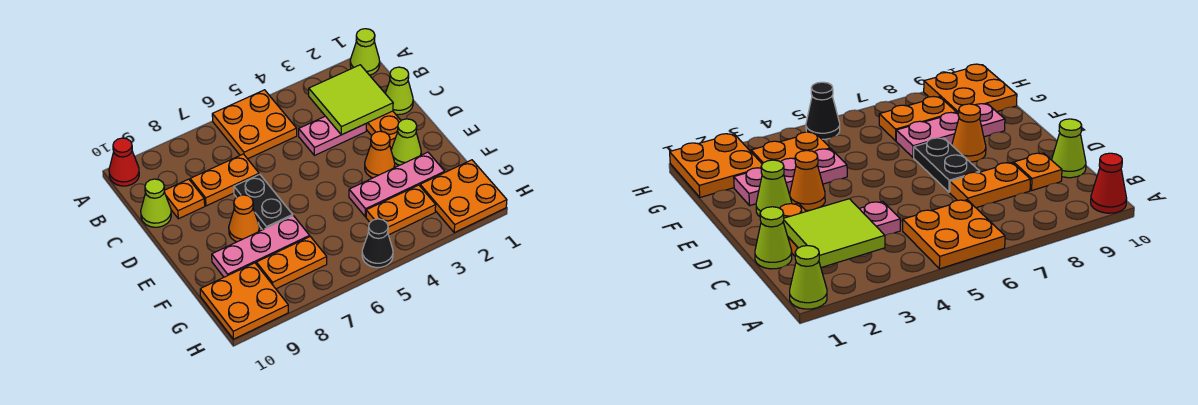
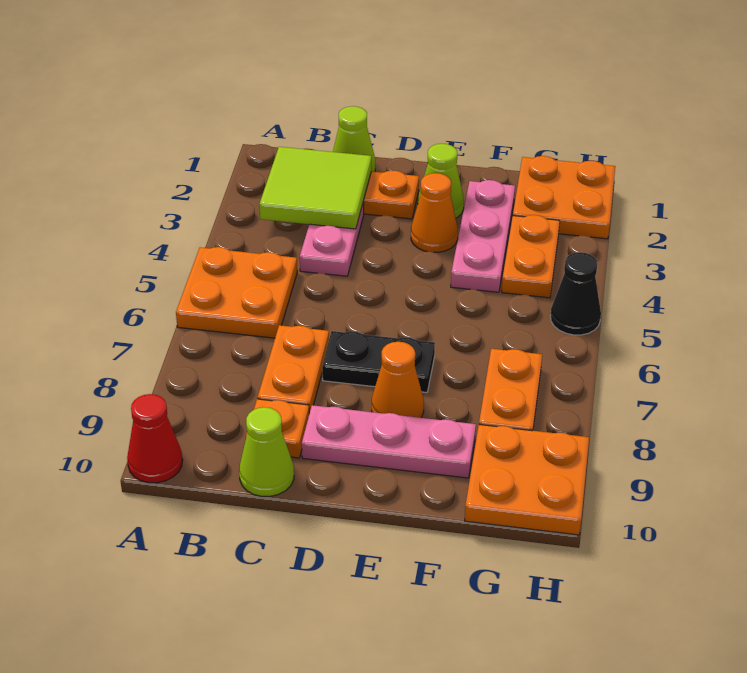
lime cone A1 level 1 -> none
pink plate F7:F9 level 1 -> pink plate D9:F9 level 1

